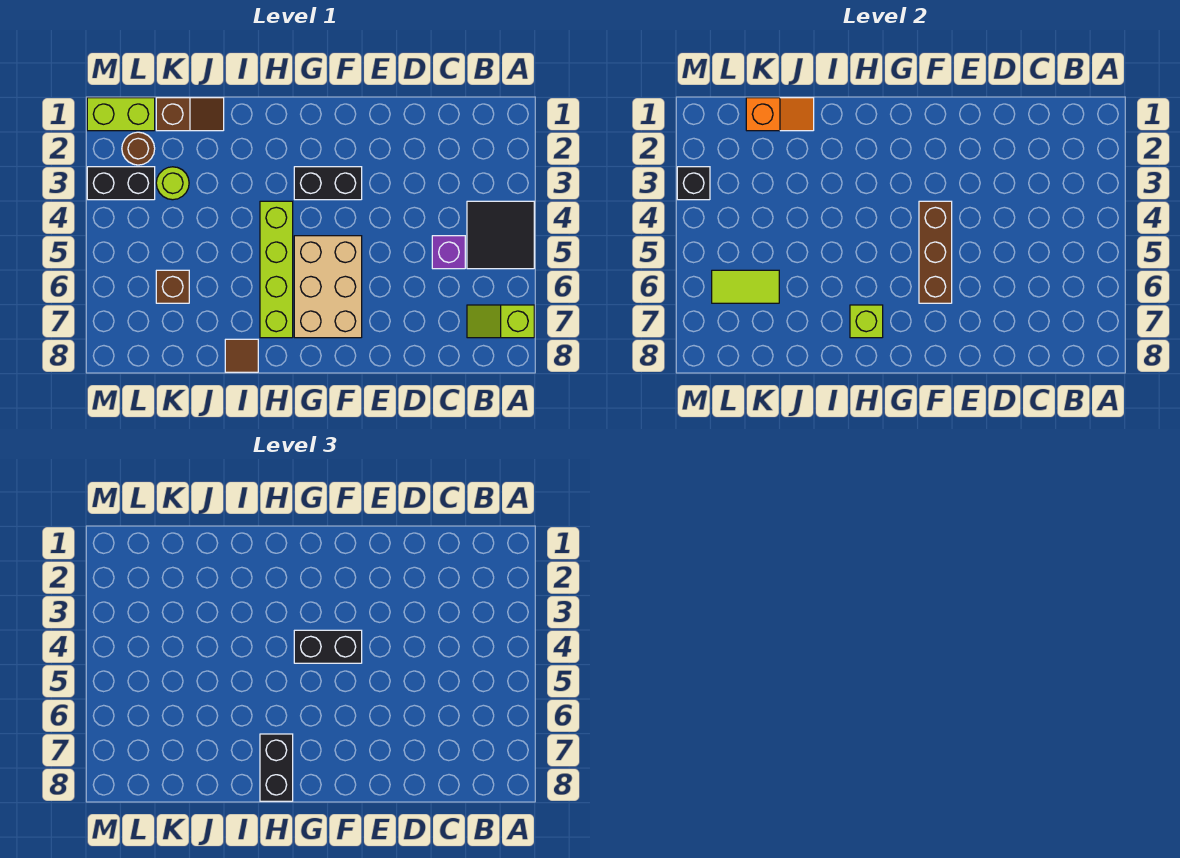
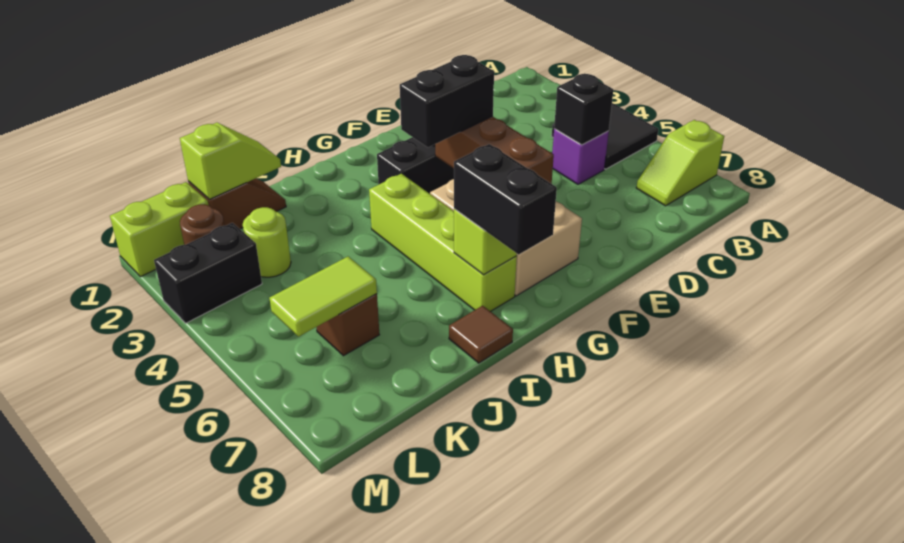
orange slope J1:K1 level 2 top K -> lime slope J1:K1 level 2 top K
black brick M3 level 2 -> black brick C5 level 2

